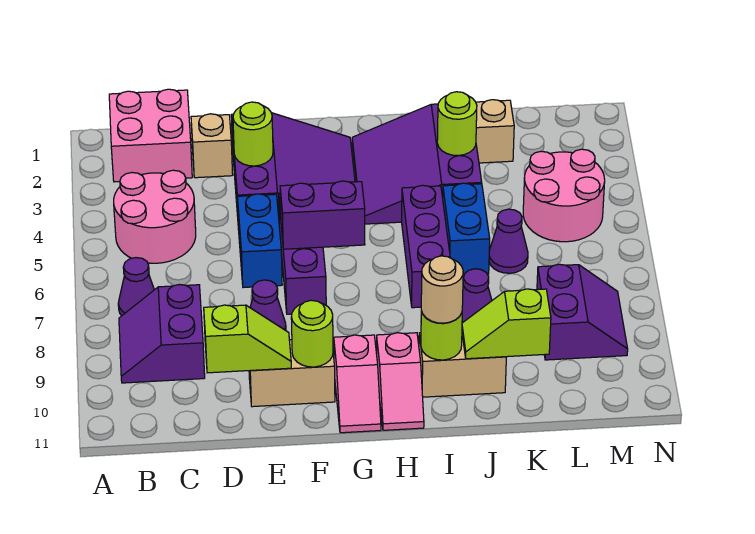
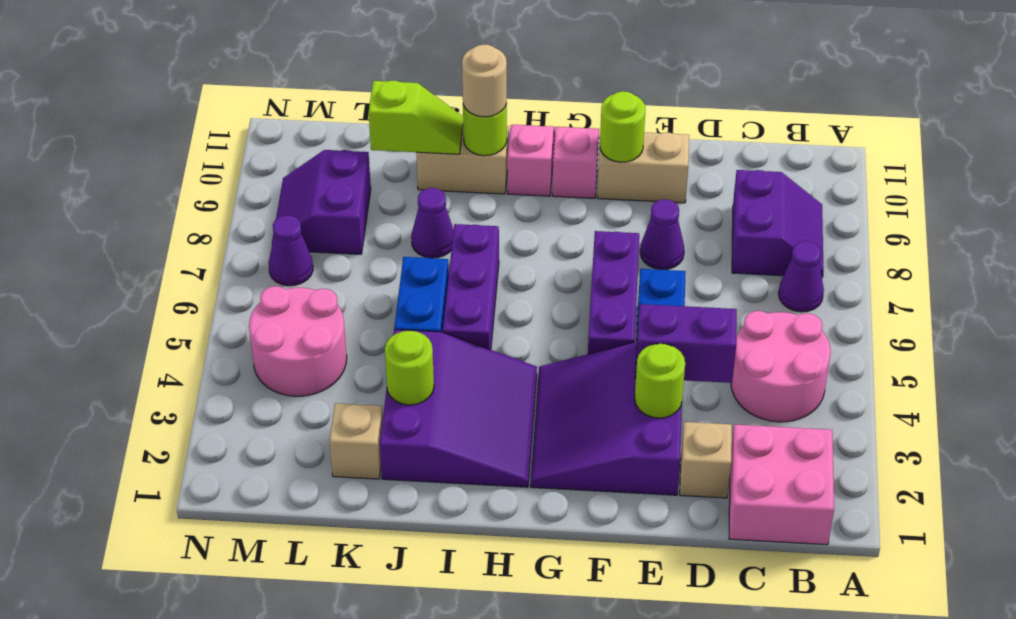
lime slope D10:E10 level 2 top D -> none
purple brick F6:G6 level 2 -> purple brick D4:E4 level 2
purple cone K6 level 1 -> purple cone M7 level 1

